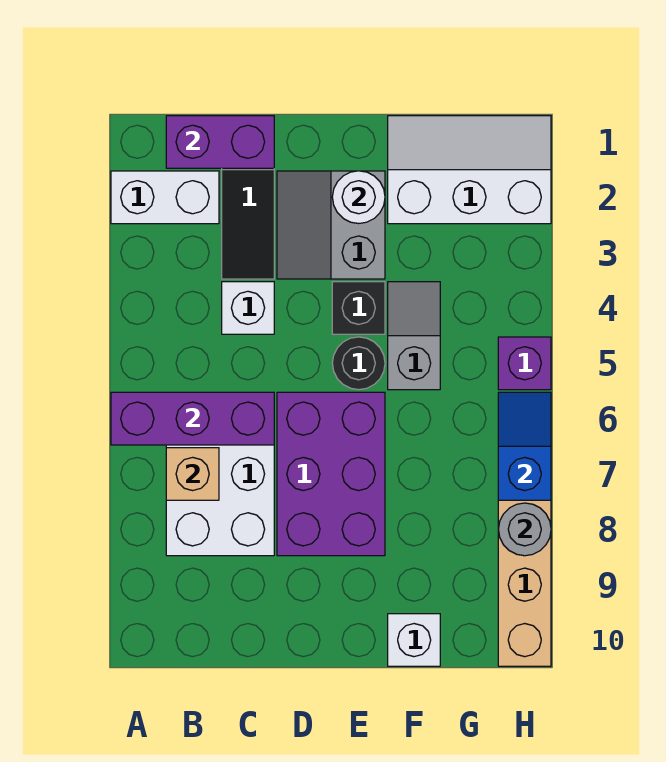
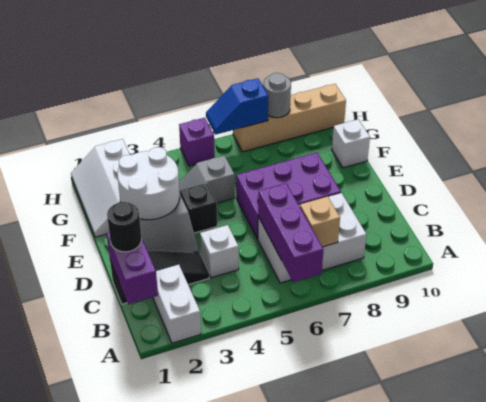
white round brick E2 level 2 -> white round brick E2:F3 level 2
black round brick E5 level 1 -> black round brick C1 level 3

